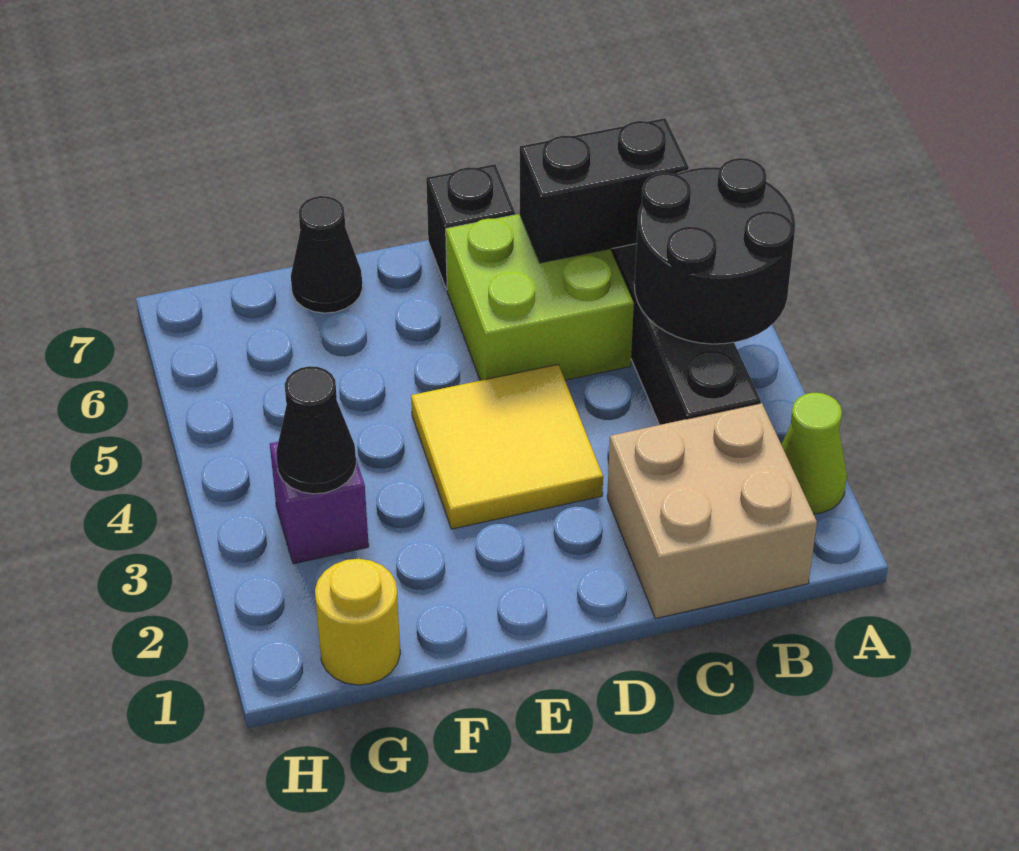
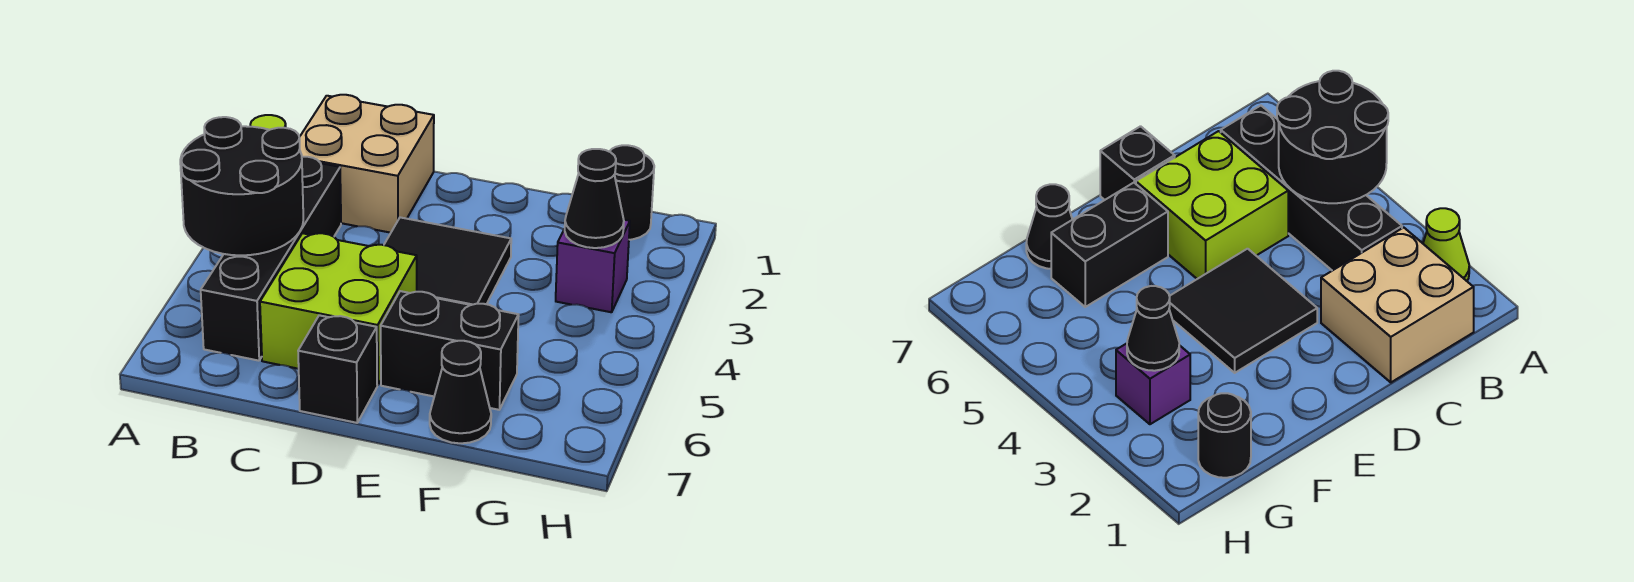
black brick B6:C6 level 2 -> black brick E6:F6 level 1
yellow tile D3:E4 level 1 -> black tile D3:E4 level 1
yellow round brick G1 level 1 -> black round brick G1 level 1

